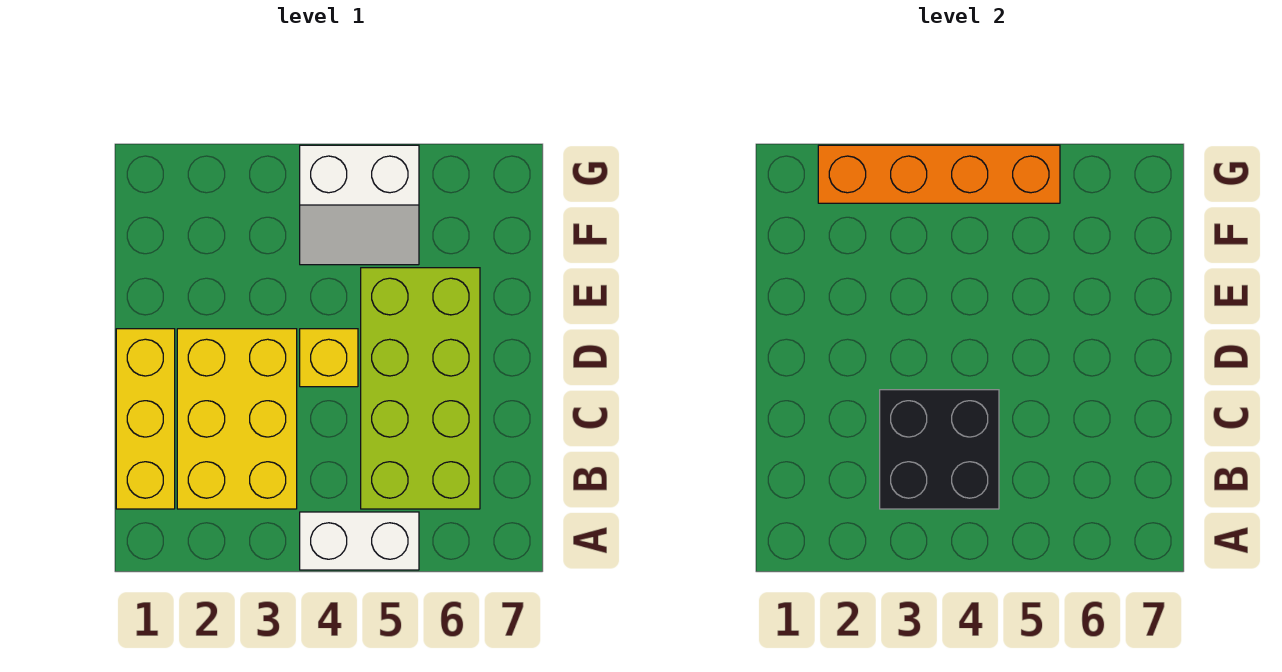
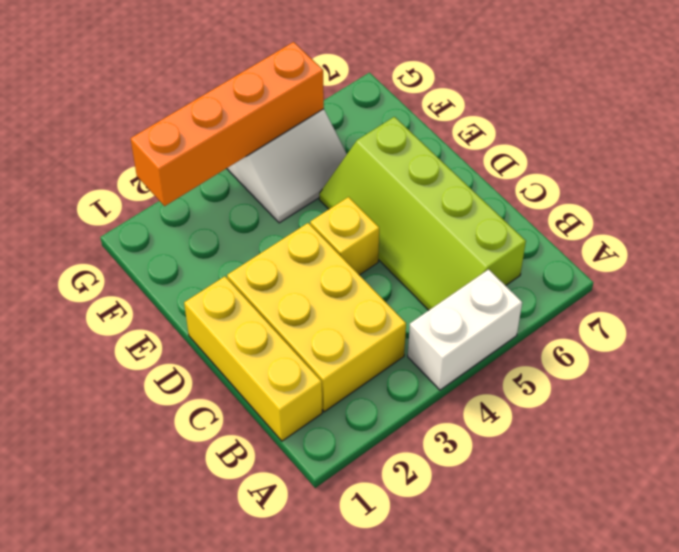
black brick B3:C4 level 2 -> none
lime brick B5:E6 level 1 -> lime slope B5:E6 level 1 top 6

